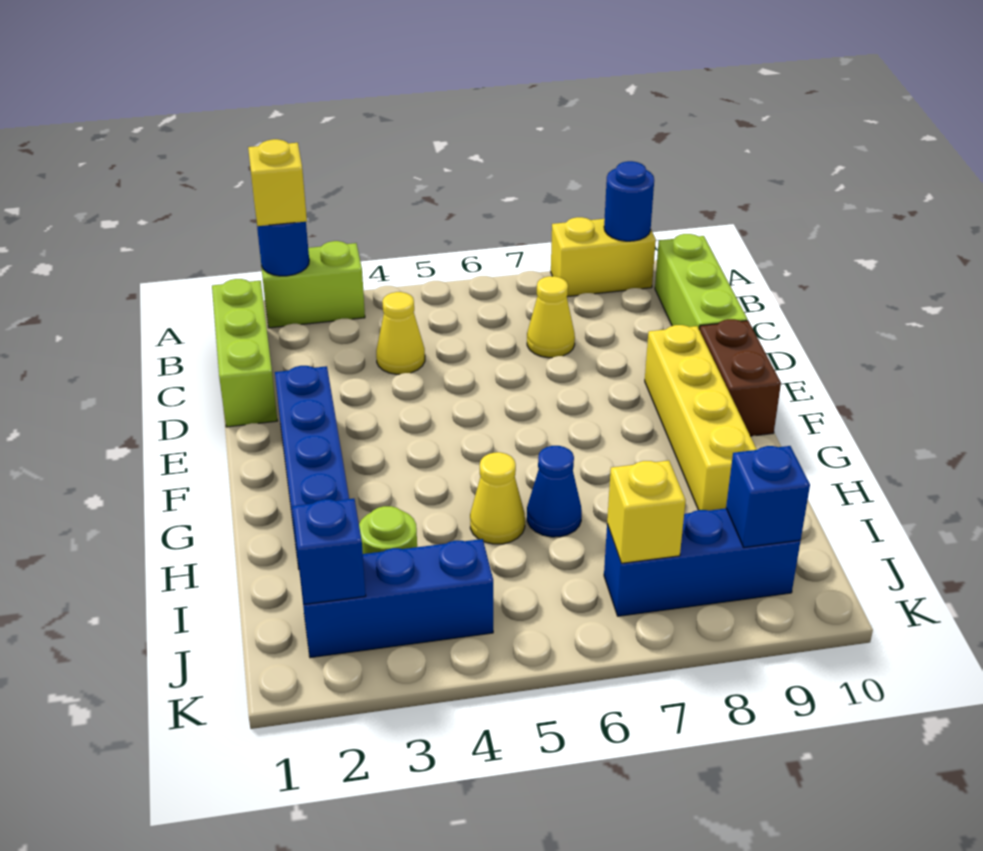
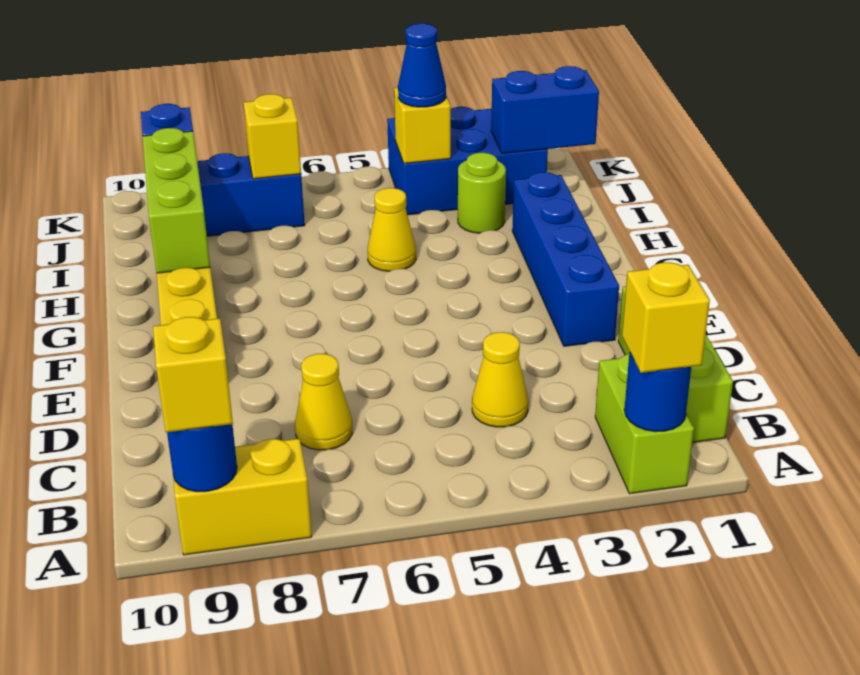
lime brick A2:A3 level 1 -> lime brick A2:B2 level 1
none -> yellow brick A9 level 3
lime brick B10:D10 level 1 -> lime brick G9:I9 level 2
brown brick E10:F10 level 1 -> none
blue cone H6 level 1 -> blue cone J4 level 3
blue brick J2:J4 level 1 -> blue brick J2:K4 level 1
blue brick J2 level 2 -> blue brick J1:J2 level 2
none -> yellow brick J4 level 2

